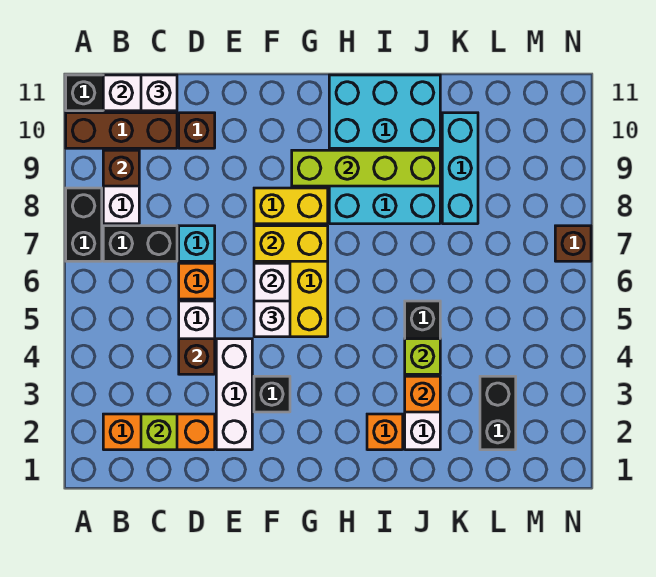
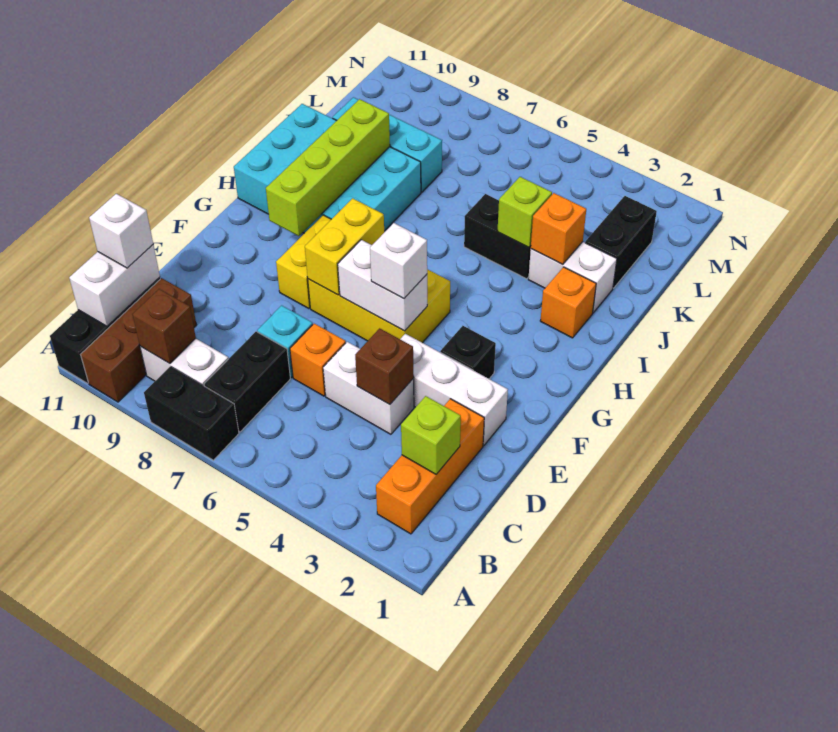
brown brick D10 level 1 -> none
black brick L2:L3 level 1 -> black brick K2:L2 level 1
brown brick N7 level 1 -> none

